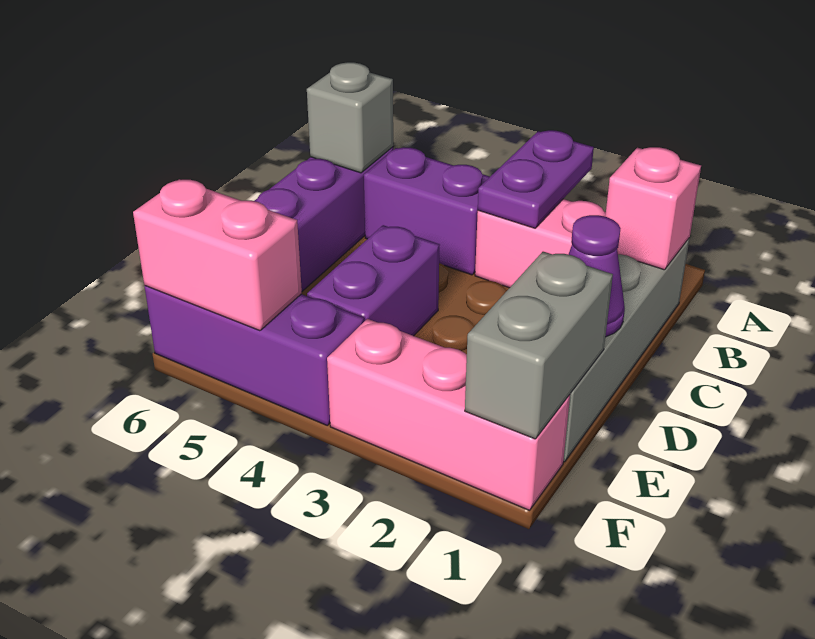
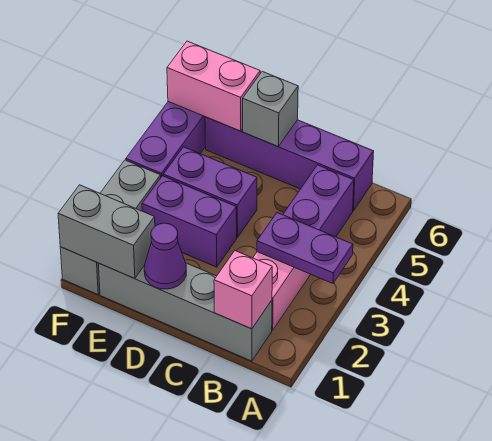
grey brick B6 level 2 -> grey brick D6 level 2
none -> purple brick D3:E3 level 1
pink brick F1:F3 level 1 -> grey brick F1:F3 level 1
pink brick F5:F6 level 2 -> pink brick E6:F6 level 2

